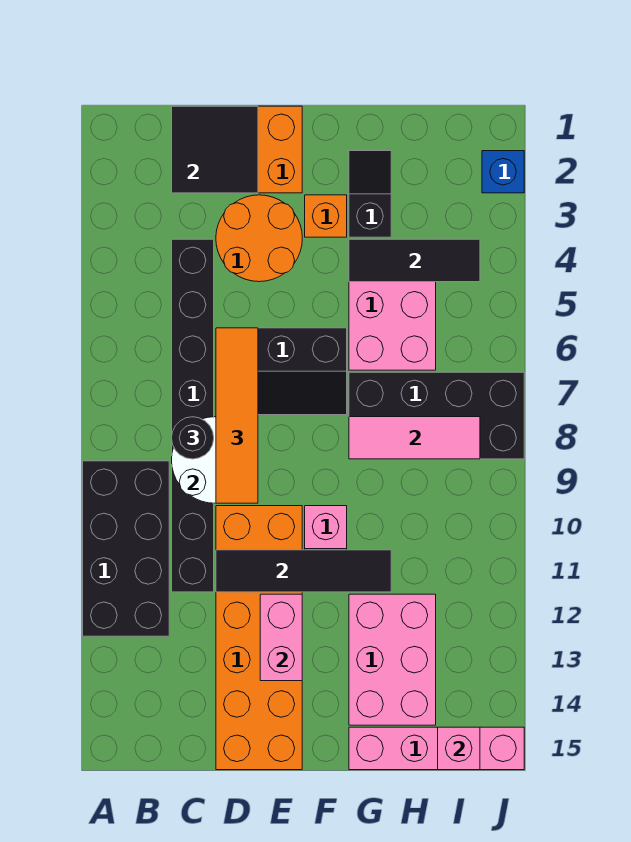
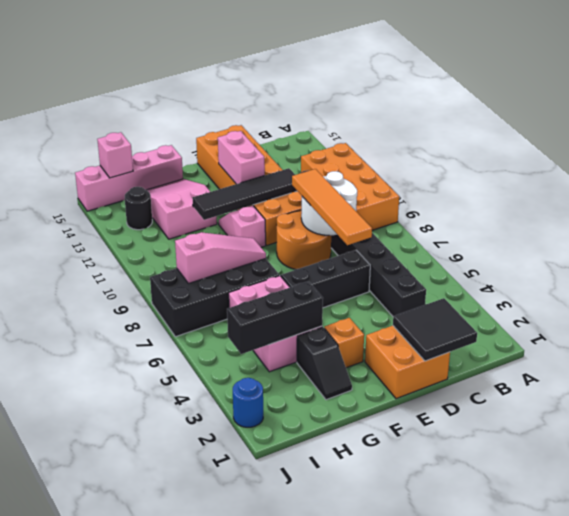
black brick A9:B12 level 1 -> orange brick A9:B12 level 1
black round brick C8 level 3 -> black round brick I13 level 1
orange round brick D3:E4 level 1 -> orange round brick D8:E9 level 1
black tile G4:I4 level 2 -> black brick G4:I4 level 2
pink tile G8:I8 level 2 -> pink slope G8:I8 level 2 top I
pink brick G12:H14 level 1 -> pink slope G12:H14 level 1 top 12
blue brick J2 level 1 -> blue round brick J2 level 1

